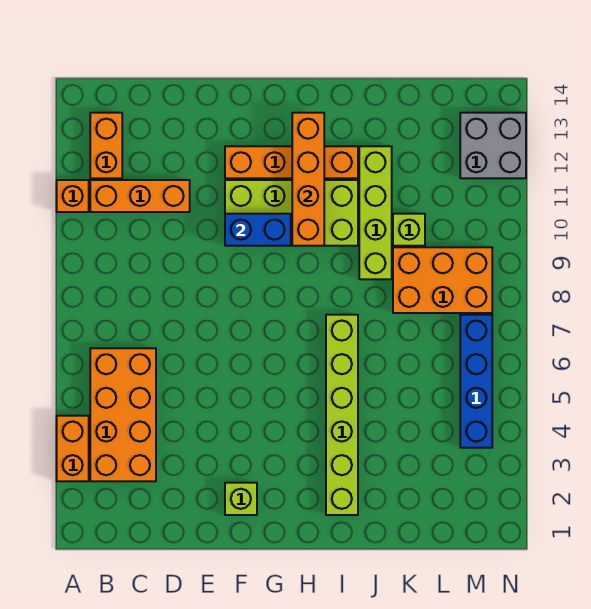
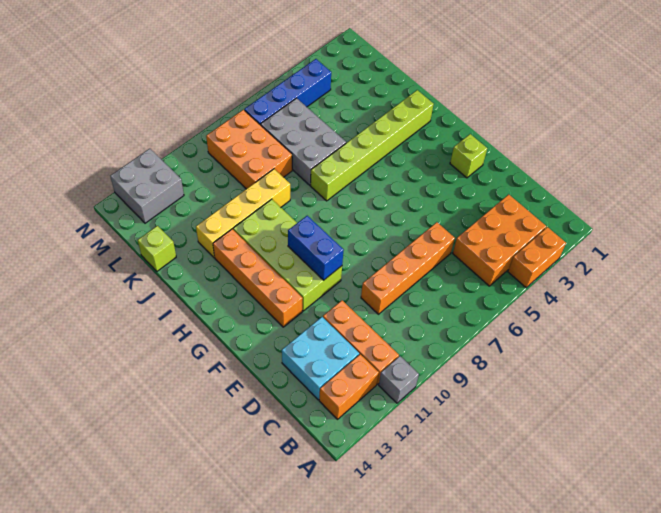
orange brick A11 level 1 -> grey brick A11 level 1
orange brick B3:C6 level 1 -> orange brick B3:C5 level 1
none -> cyan brick C12:D13 level 1
orange brick H10:H13 level 2 -> orange brick D6:D9 level 1
none -> grey brick J6:L7 level 1
lime brick J9:J12 level 1 -> yellow brick J9:J12 level 1
lime brick K10 level 1 -> lime brick K14 level 1

